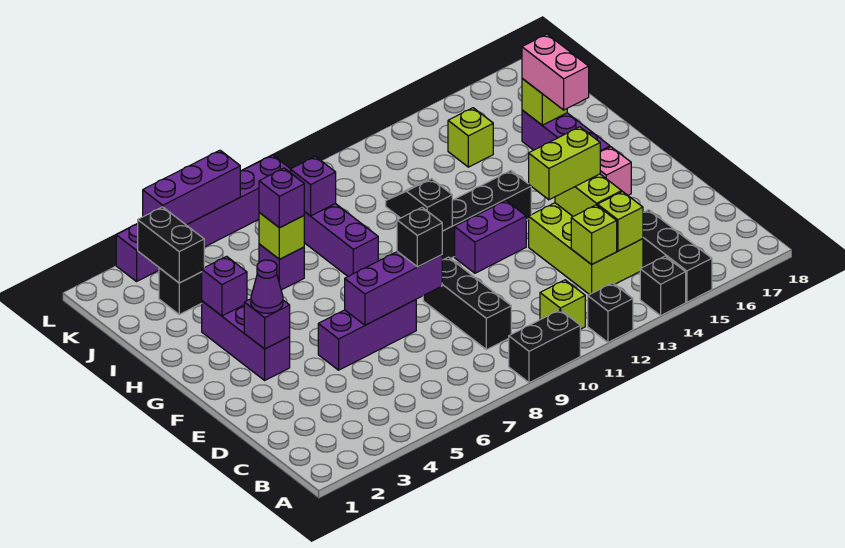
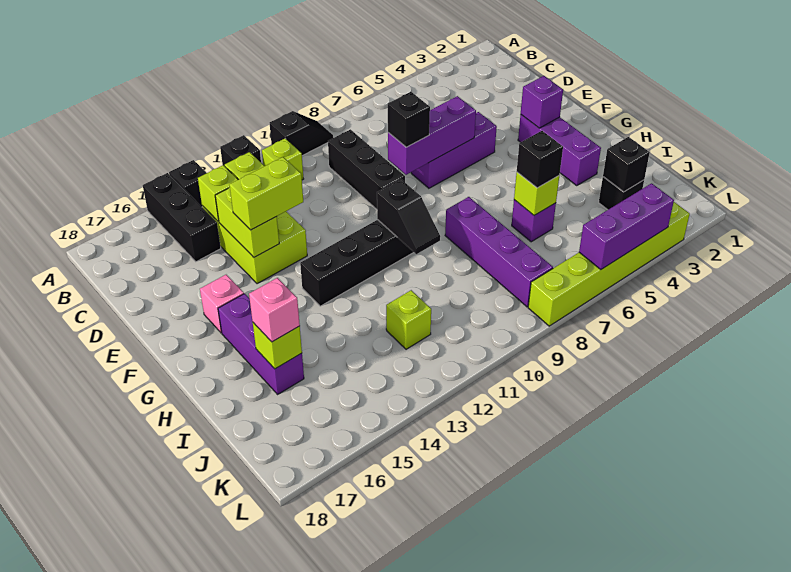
black brick A9:A10 level 1 -> black slope A9:A10 level 1 top 10
purple cone F3 level 3 -> none
purple brick F11:F12 level 1 -> none
purple brick H3 level 2 -> none
pink brick H16:I16 level 3 -> pink brick I16 level 3
purple brick I6 level 3 -> black brick I6 level 3
black brick J3:K3 level 2 -> black brick J3 level 2
purple brick J8 level 2 -> none
lime brick J14 level 1 -> lime brick J12 level 1
purple brick L3:L8 level 1 -> lime brick L3:L8 level 1

